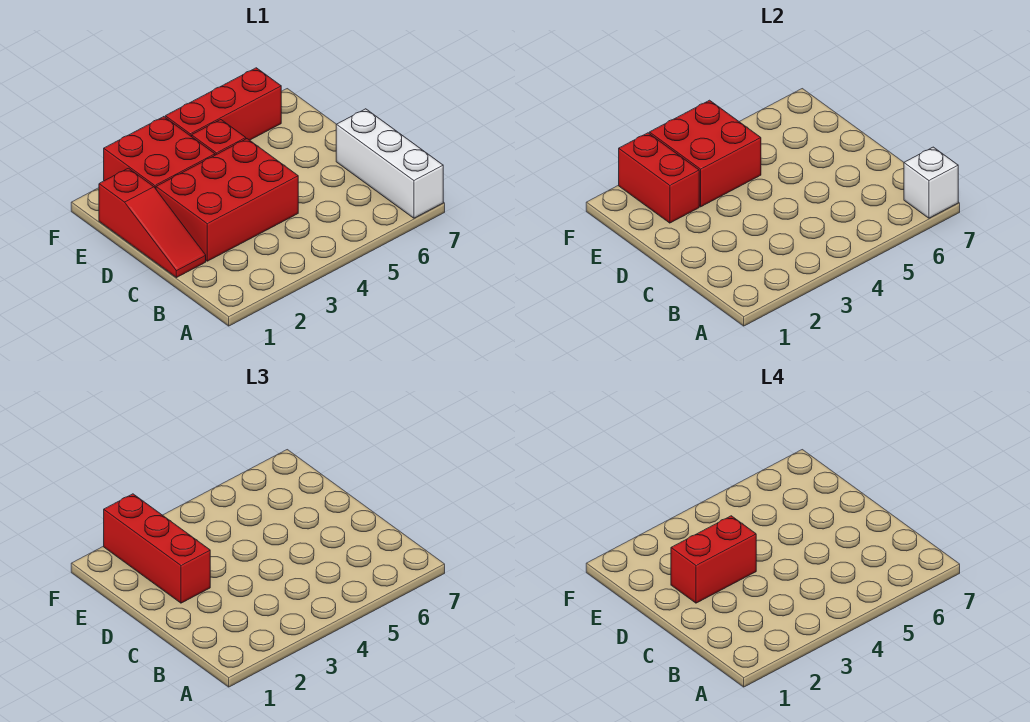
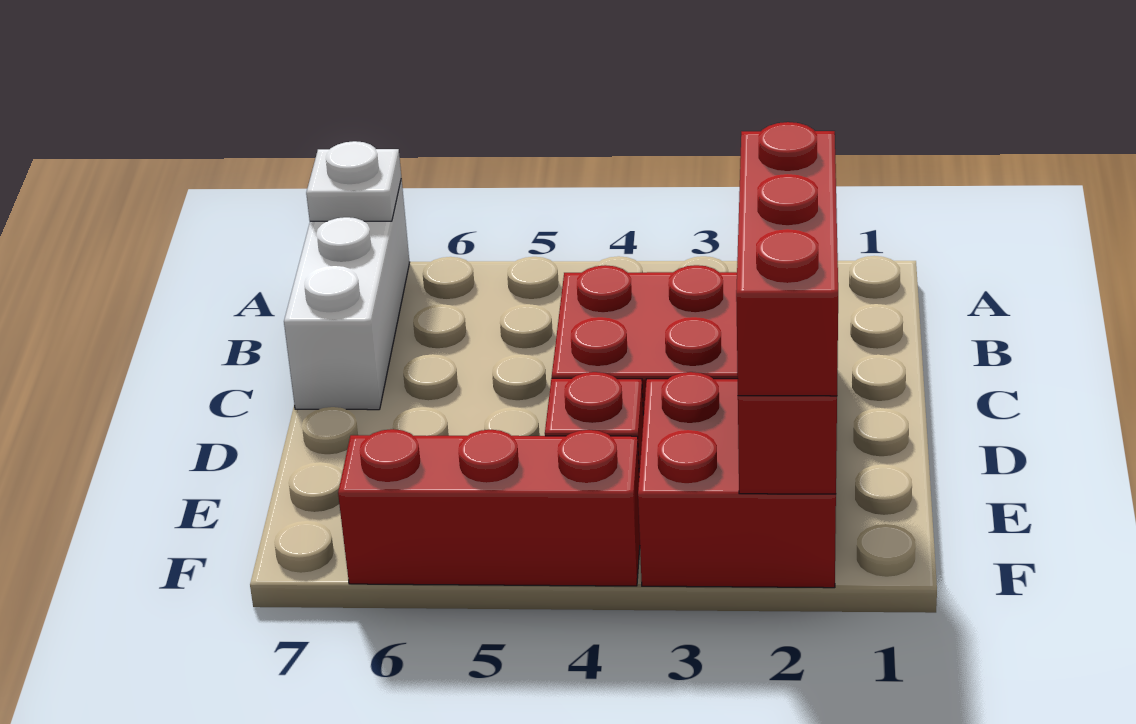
white brick A7 level 2 -> white plate A7 level 2
red slope C1:E1 level 1 top E -> none
red brick D2:D3 level 4 -> none
red brick E3:F4 level 2 -> none

